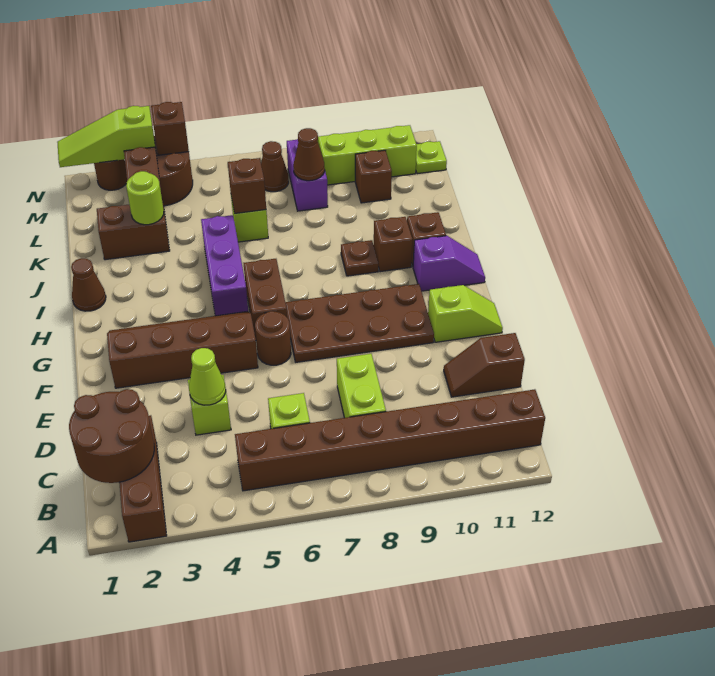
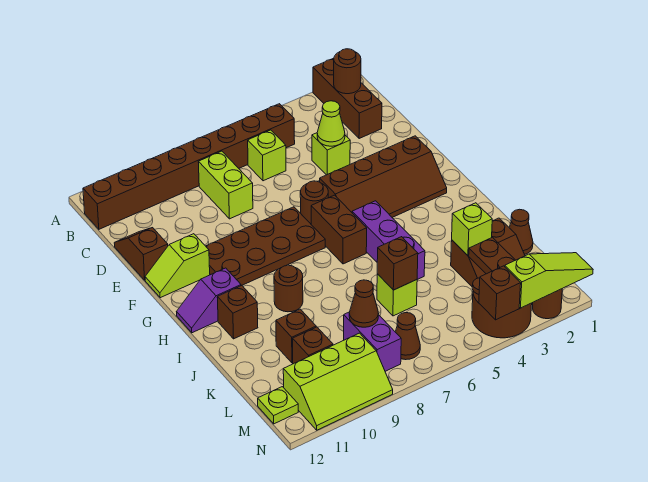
brown round brick B1:C2 level 2 -> brown round brick B2 level 2
brown slope D11:D12 level 1 top 12 -> brown slope D12:E12 level 1 top E
brown cone I1 level 1 -> brown cone K1 level 1
brown plate I9 level 1 -> brown round brick I9 level 1
brown brick I10 level 1 -> brown brick K10 level 1
lime round brick K3 level 2 -> lime brick K3 level 2

